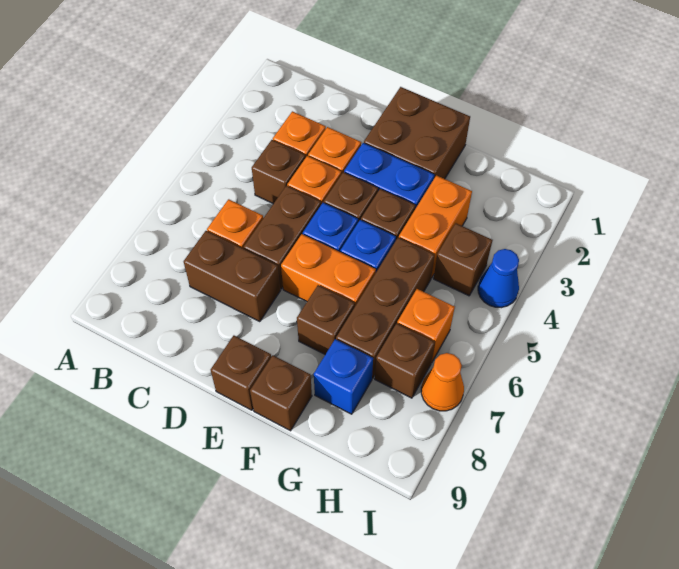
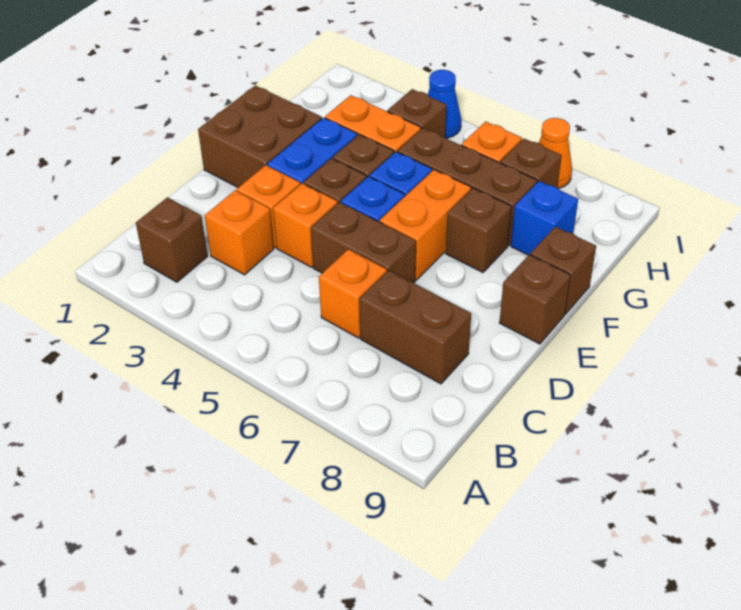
brown brick C4 level 1 -> brown brick B2 level 1
brown brick C7:D7 level 1 -> brown brick C7:C8 level 1

